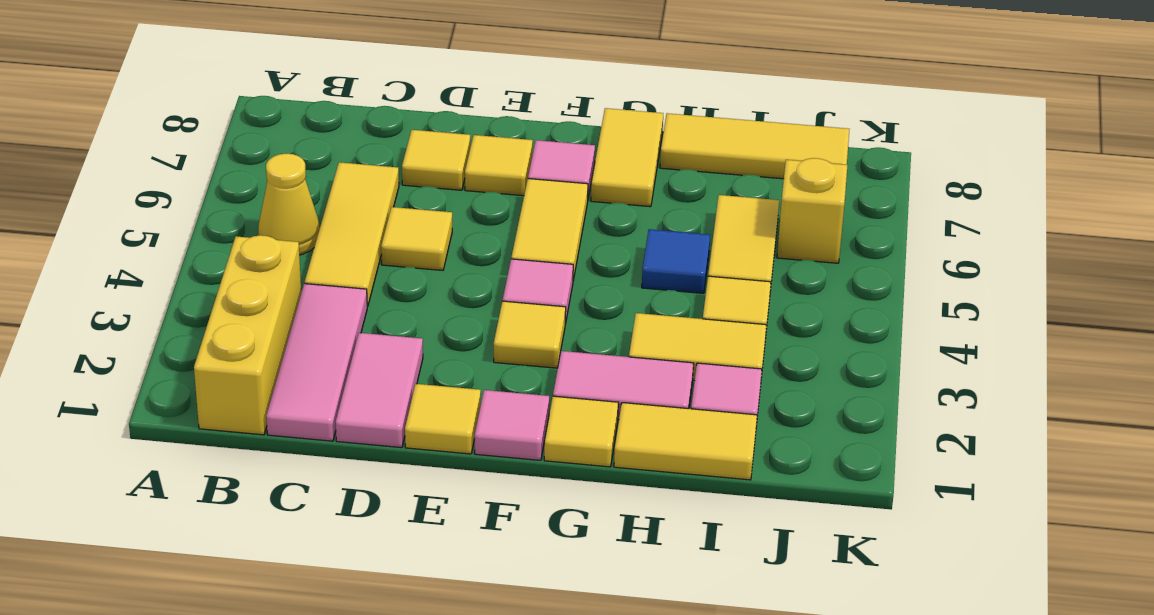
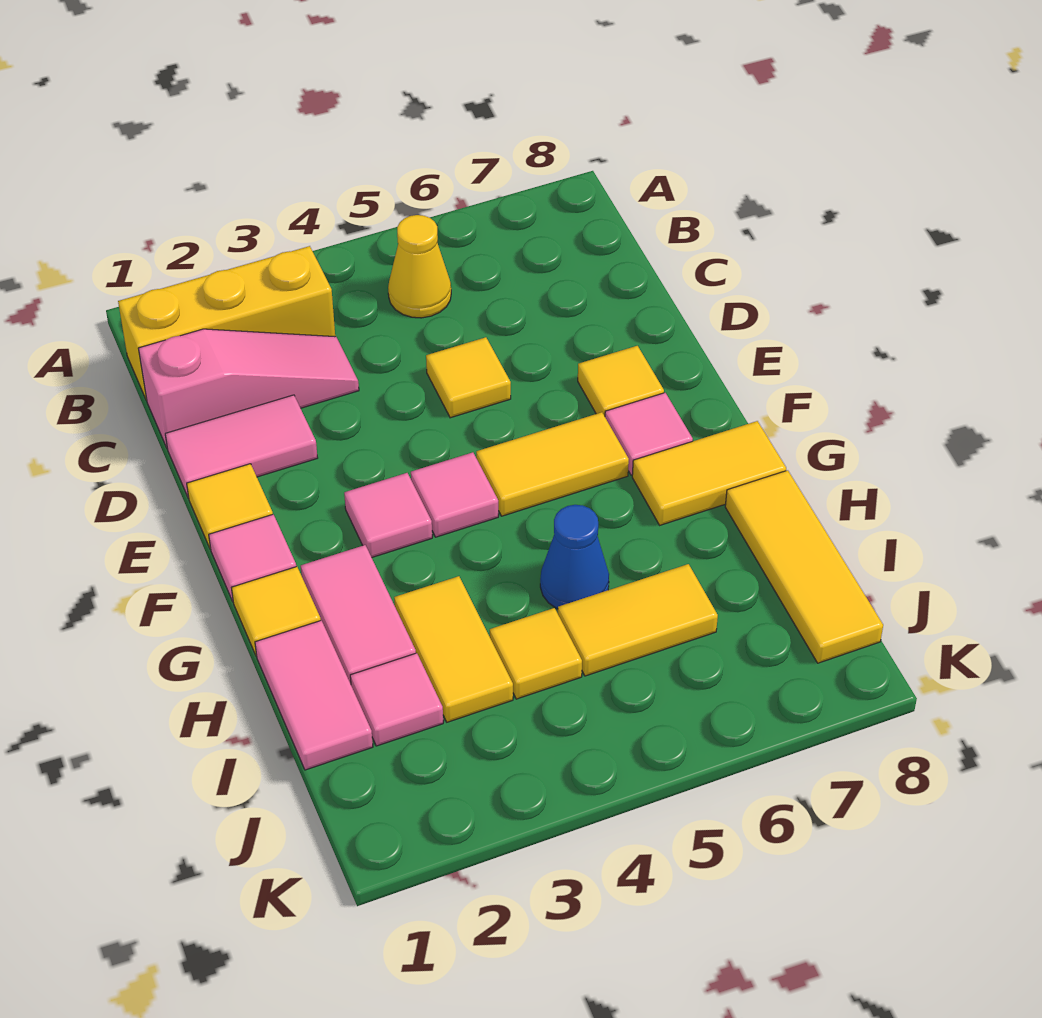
pink tile C1:C3 level 1 -> pink slope C1:C3 level 1 top 1
yellow tile C4:C6 level 1 -> none
yellow tile D7 level 1 -> none
yellow tile F3 level 1 -> pink tile F3 level 1
yellow tile H1:I1 level 1 -> pink tile H1:I1 level 1
blue tile H5 level 1 -> blue cone H5 level 1
yellow brick J6 level 1 -> none

